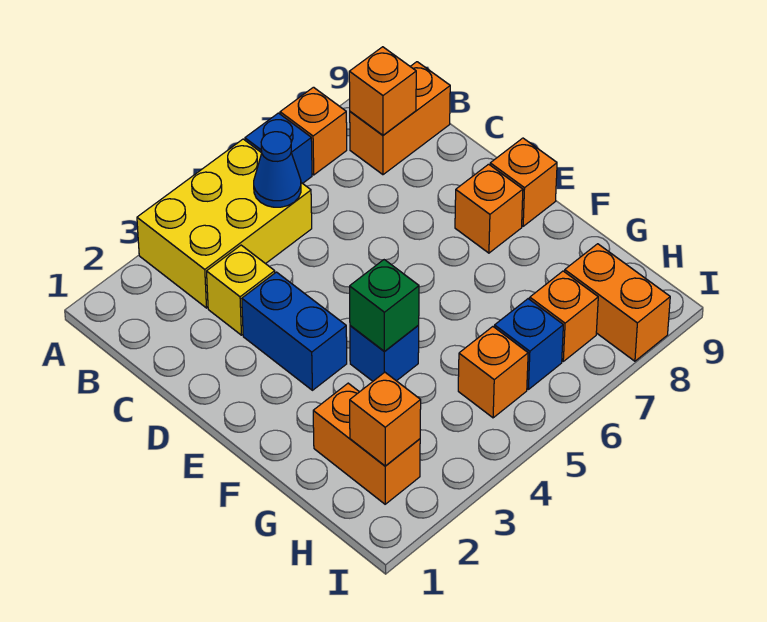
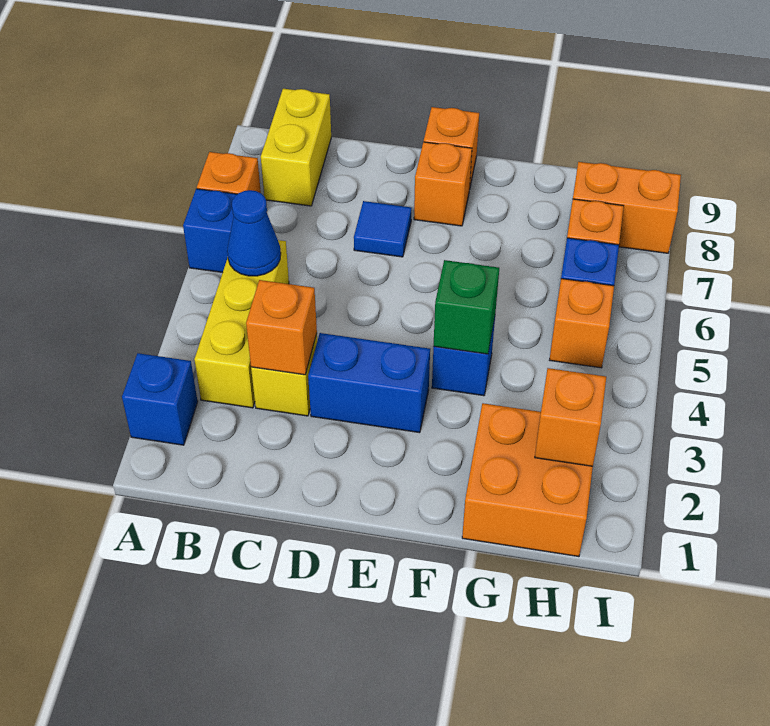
none -> blue brick A2 level 1
yellow brick A3:B5 level 1 -> yellow brick B3:B5 level 1
orange brick B8:B9 level 1 -> yellow brick B8:B9 level 1
orange brick B8 level 2 -> orange brick C3 level 2
none -> blue tile D7 level 1
orange brick G2:H2 level 1 -> orange brick G1:H2 level 1

